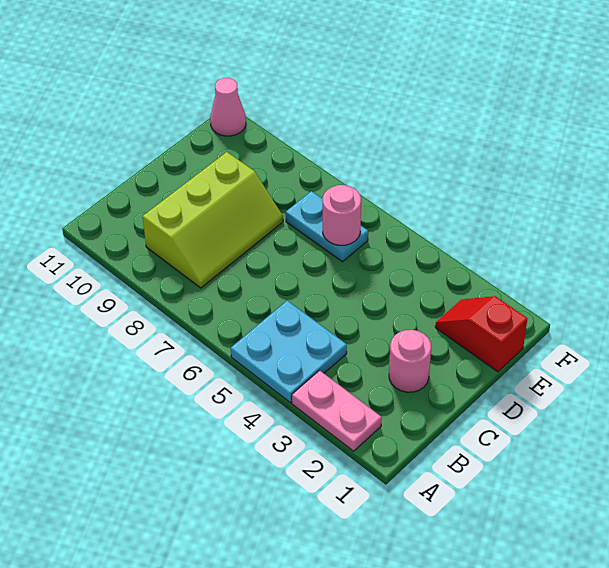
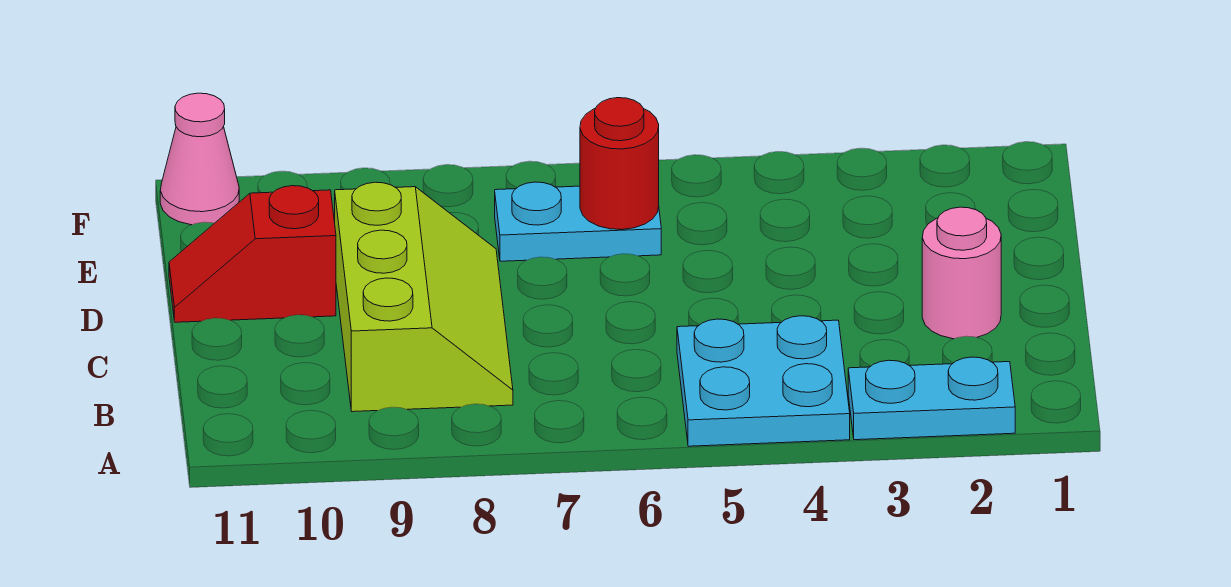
pink plate A2:A3 level 1 -> cyan plate A2:A3 level 1
red slope E1:E2 level 1 top 1 -> red slope D10:D11 level 1 top 10
pink round brick E6 level 2 -> red round brick E6 level 2

